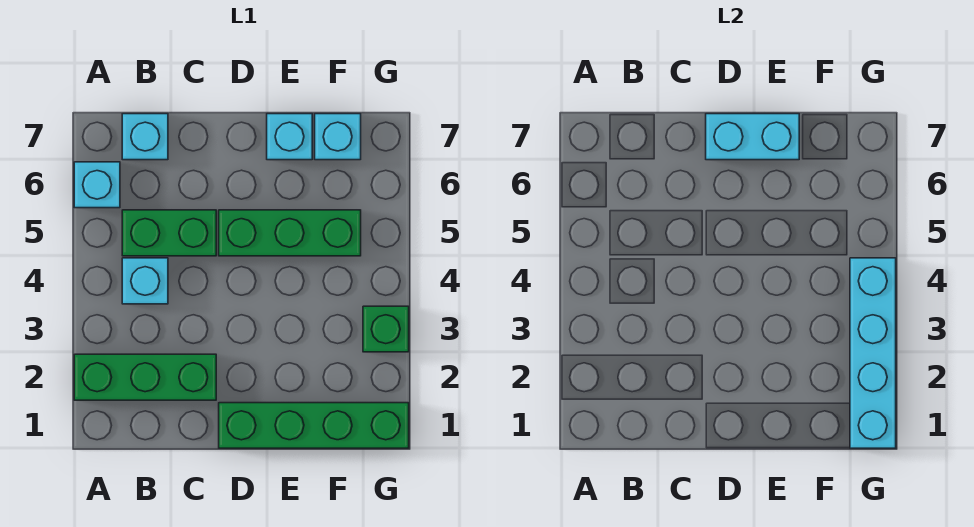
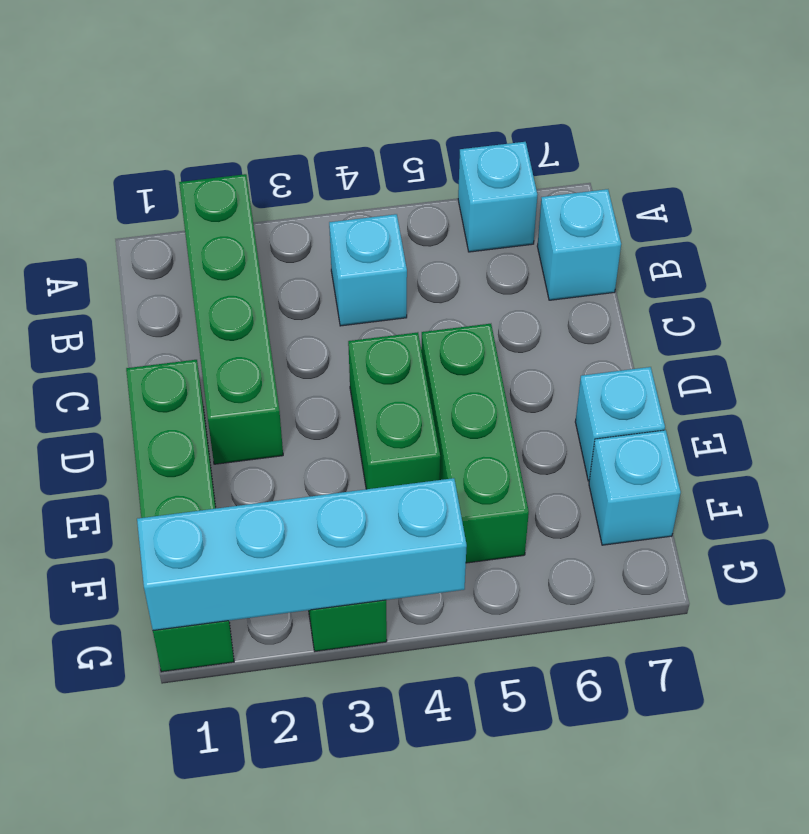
green brick A2:C2 level 1 -> green brick A2:D2 level 1
green brick B5:C5 level 1 -> green brick D4:E4 level 1
cyan brick D7:E7 level 2 -> none

